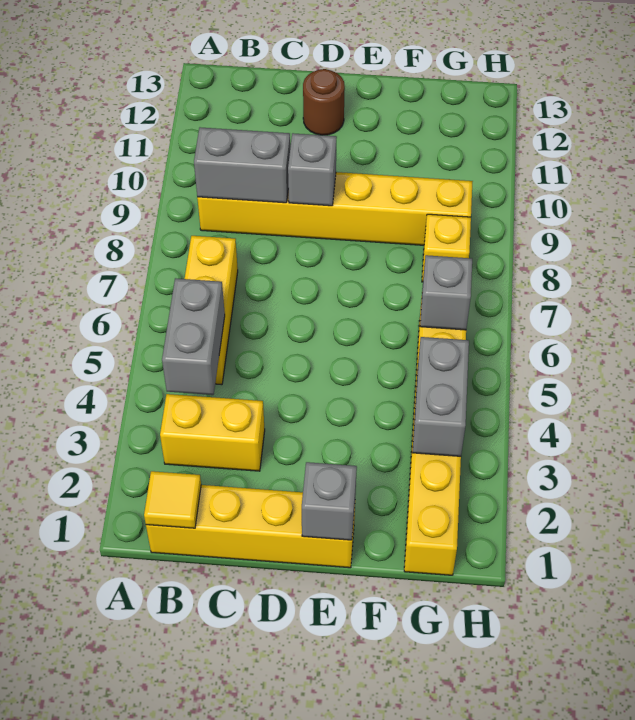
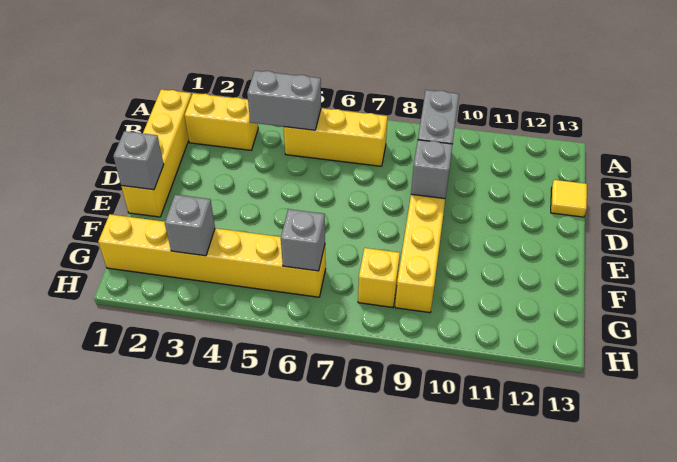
yellow tile B1 level 2 -> yellow tile C13 level 1
yellow brick B3:C3 level 1 -> yellow brick B2:B3 level 1
brown round brick D12 level 1 -> none
grey brick G3:G4 level 2 -> grey brick G3 level 2

